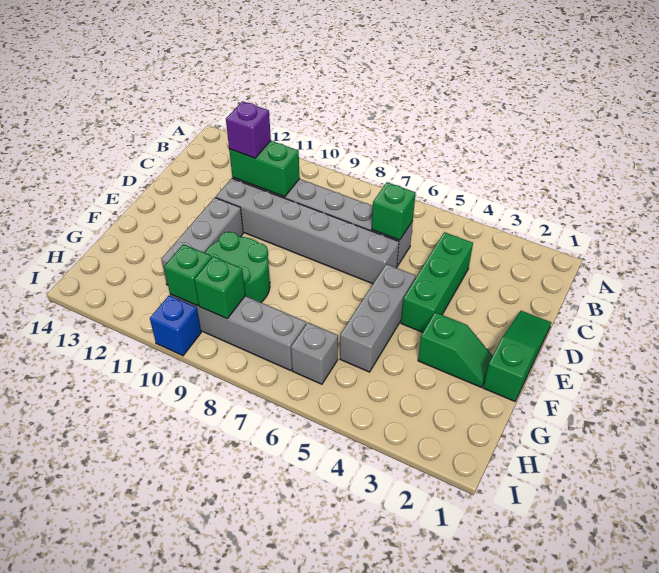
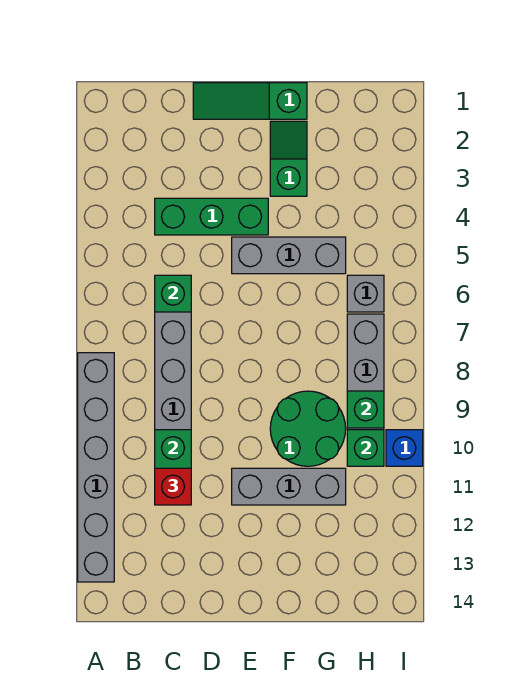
purple brick C11 level 3 -> red brick C11 level 3
grey brick D6:D11 level 1 -> grey brick A8:A13 level 1

